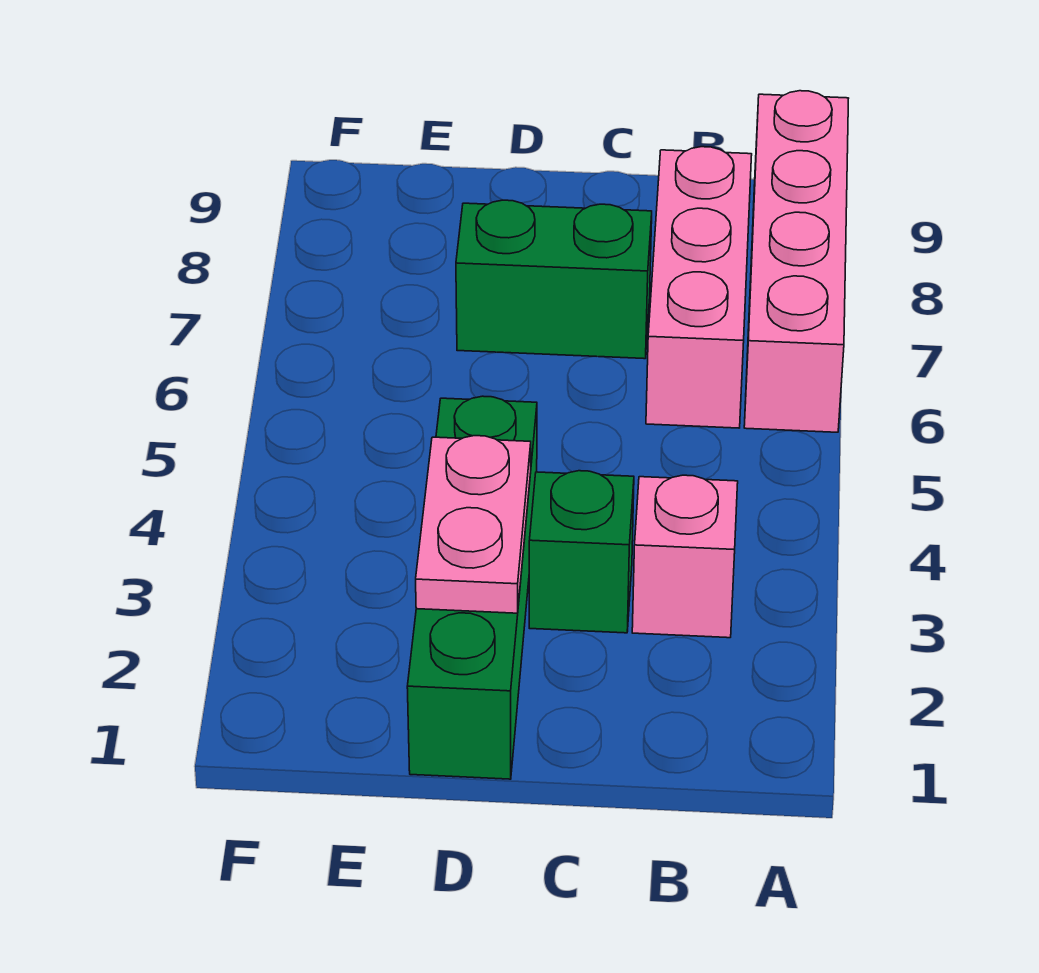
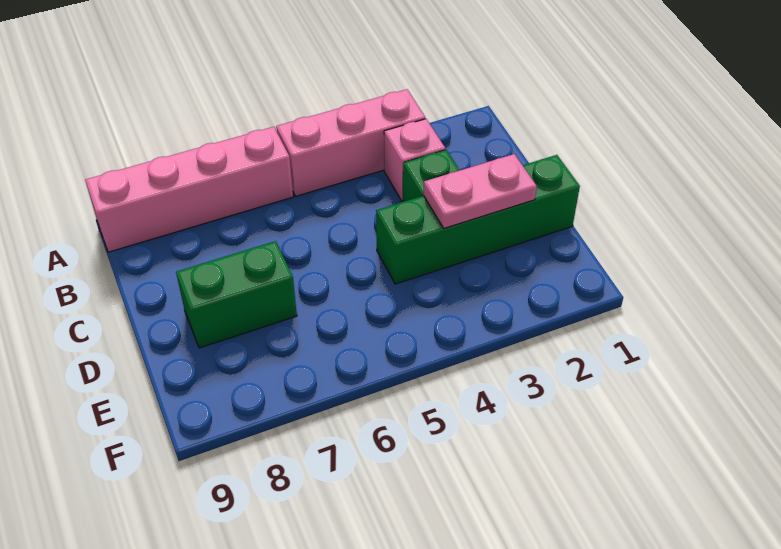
pink brick B6:B8 level 1 -> pink brick A3:A5 level 1
green brick C7:D7 level 1 -> green brick D7:D8 level 1

